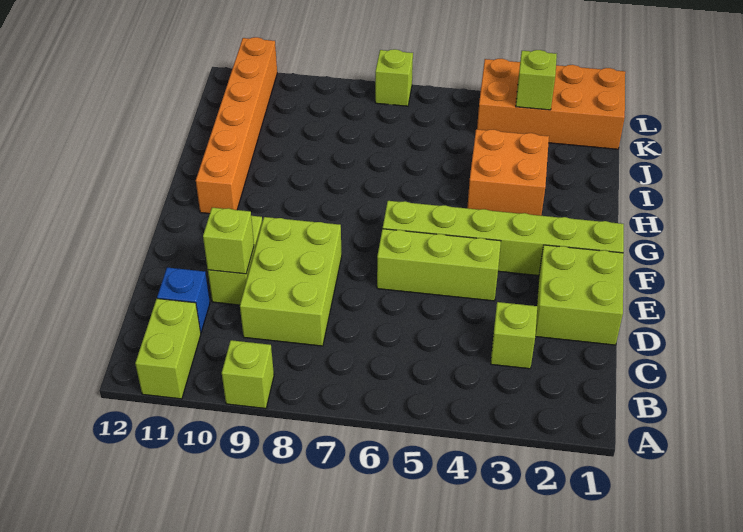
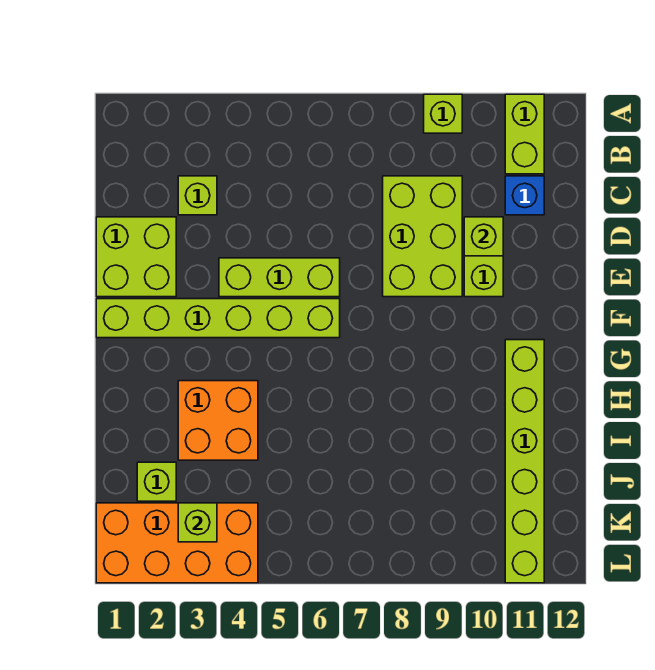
orange brick G11:L11 level 1 -> lime brick G11:L11 level 1
lime brick L7 level 1 -> lime brick J2 level 1

